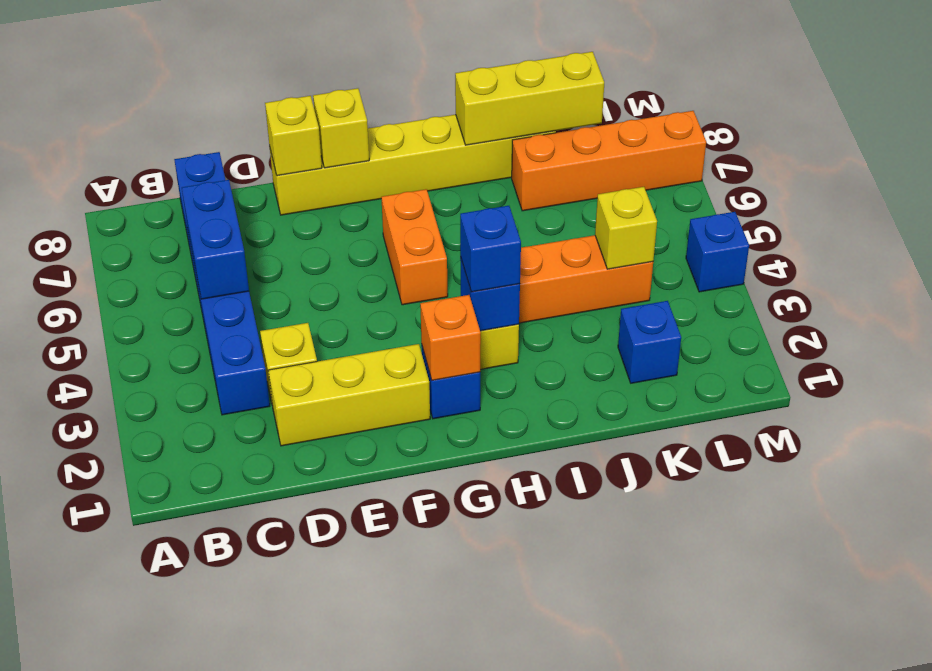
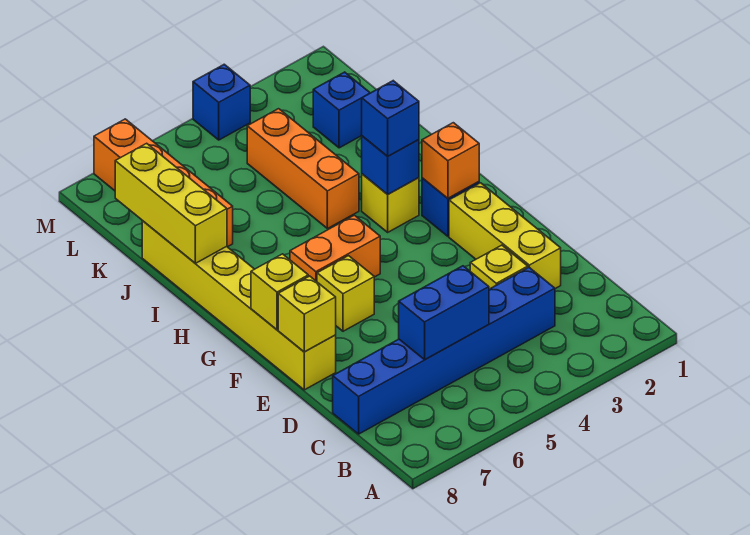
yellow brick K4 level 2 -> yellow brick F6 level 1

